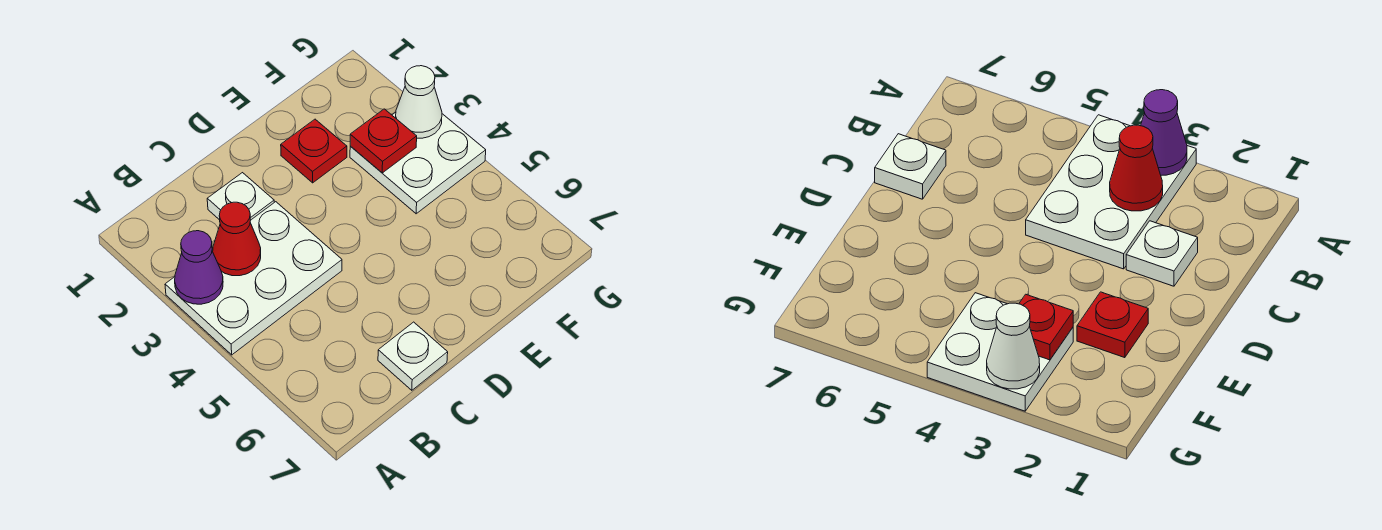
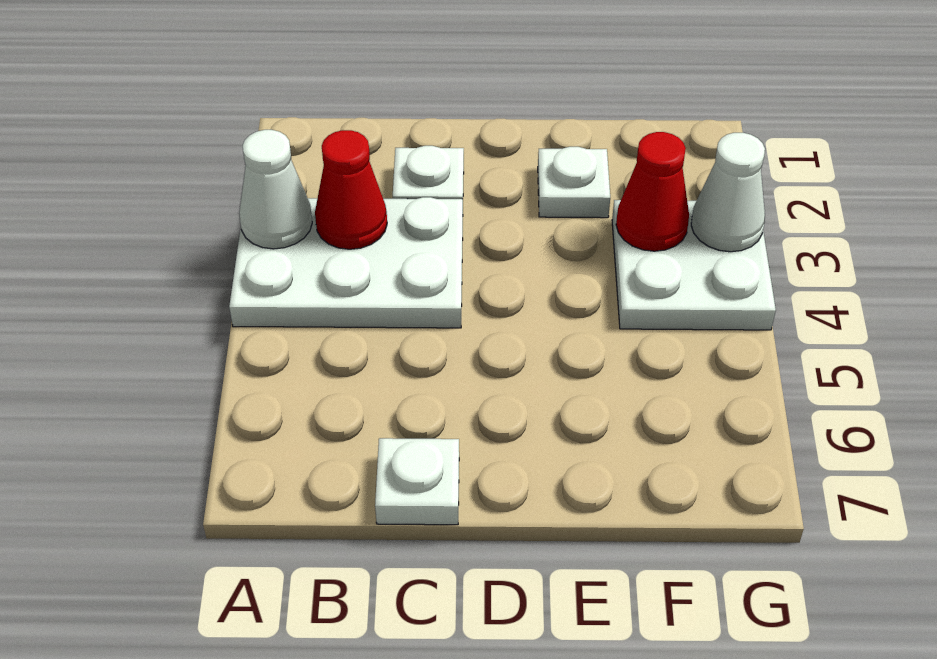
purple cone A3 level 2 -> white cone A3 level 2
red plate E2 level 1 -> white plate E2 level 1
red plate F3 level 2 -> red cone F3 level 2

